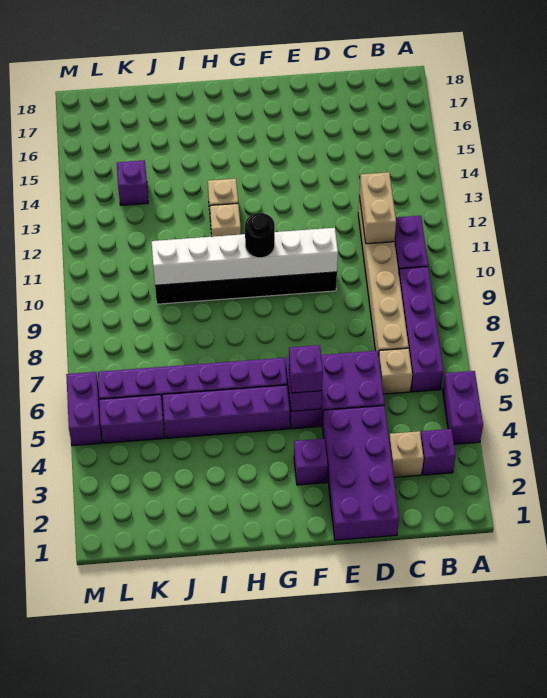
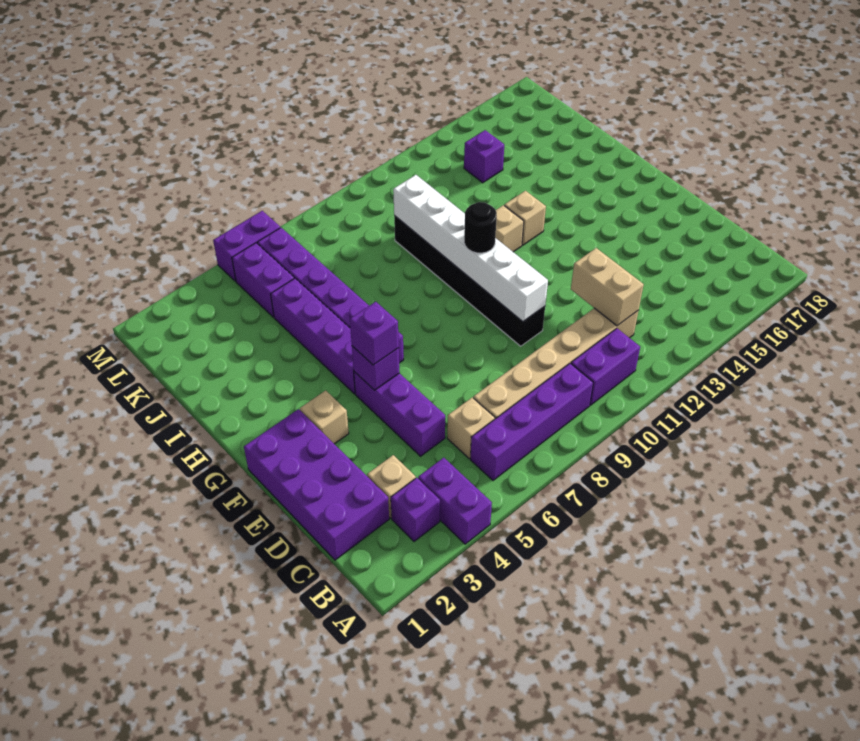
purple brick A4:A5 level 1 -> purple brick A4:B4 level 1
tan brick C11:C12 level 2 -> tan brick C12:D12 level 2
purple brick D1:E4 level 1 -> purple brick C1:F2 level 1
purple brick D5:F6 level 1 -> purple brick D5:F5 level 1
purple brick F3 level 1 -> tan brick F3 level 1

